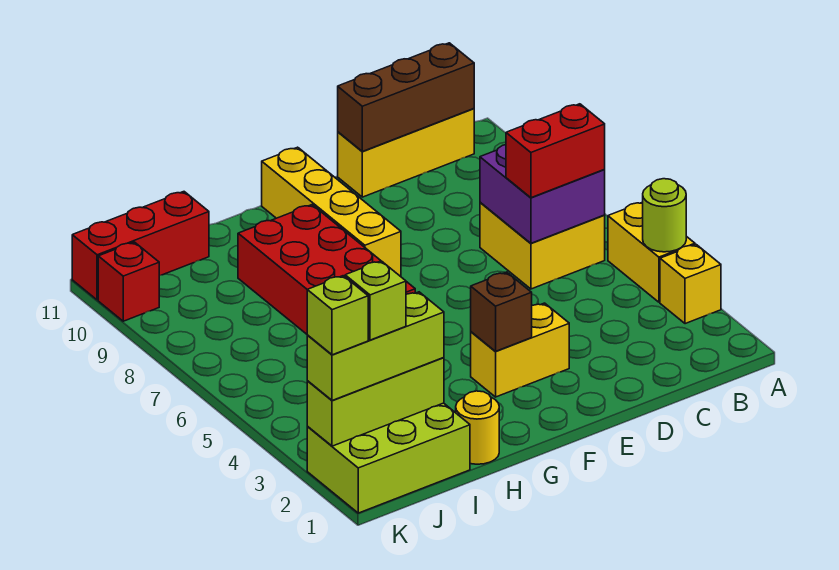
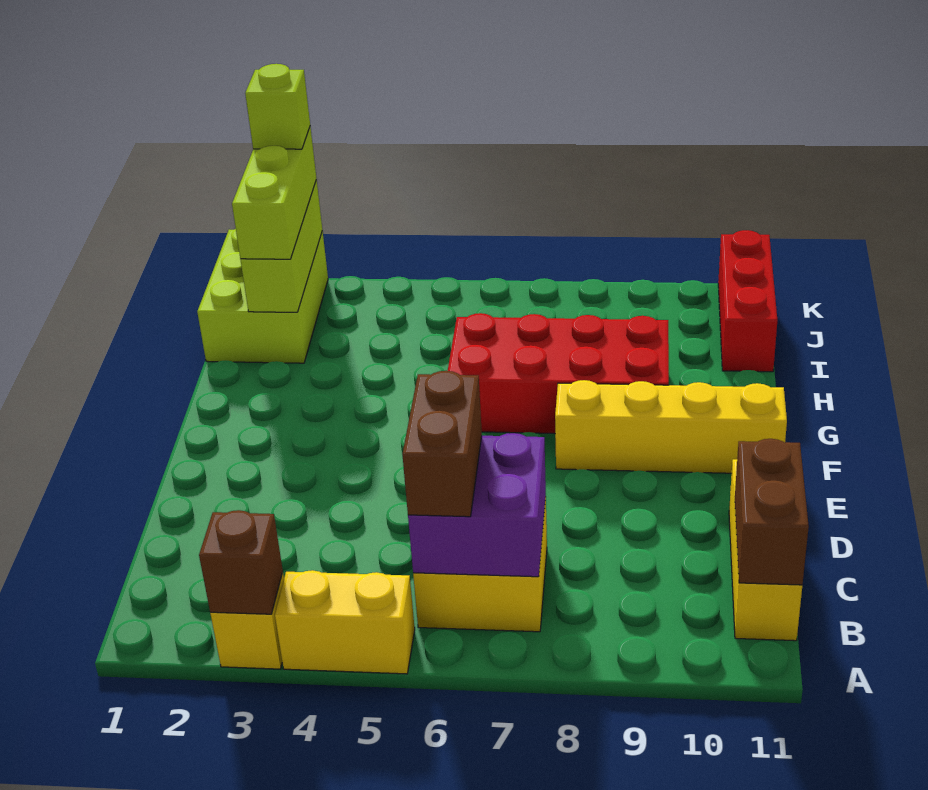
lime round brick A4 level 2 -> none
red brick B6:C6 level 3 -> brown brick B6:C6 level 3
brown brick B11:D11 level 2 -> brown brick B11:C11 level 2
yellow brick E3:F3 level 1 -> none
brown brick F3 level 2 -> brown brick A3 level 2
yellow round brick H1 level 1 -> none
lime brick J2 level 4 -> none
red brick K10 level 1 -> none

